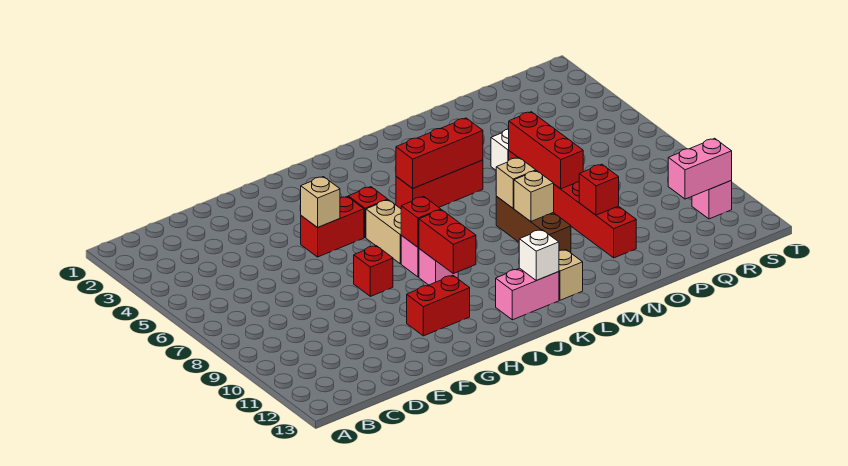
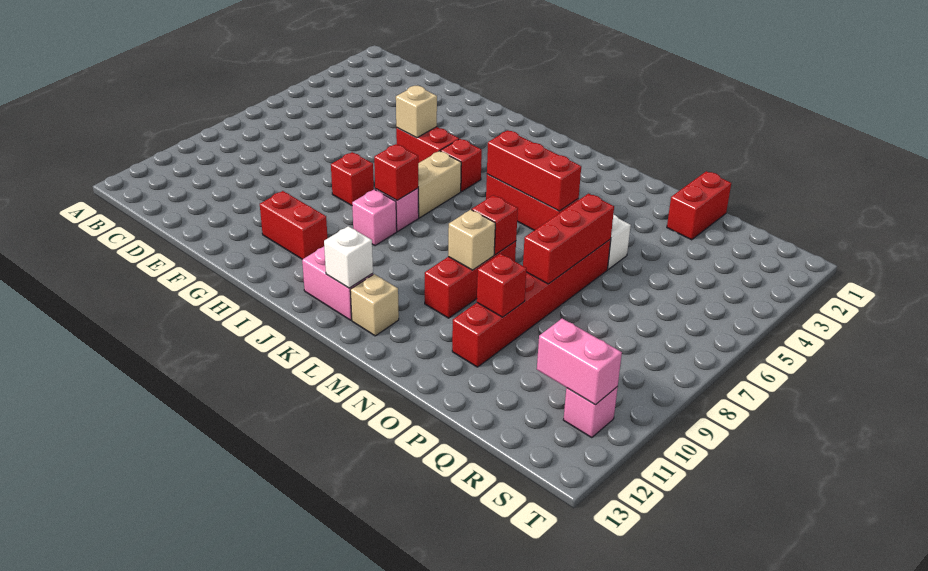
red brick I9:I10 level 2 -> red brick P1:P2 level 1
brown brick M8:M10 level 1 -> red brick M8:M10 level 1
tan brick M8 level 2 -> red brick M8 level 2

